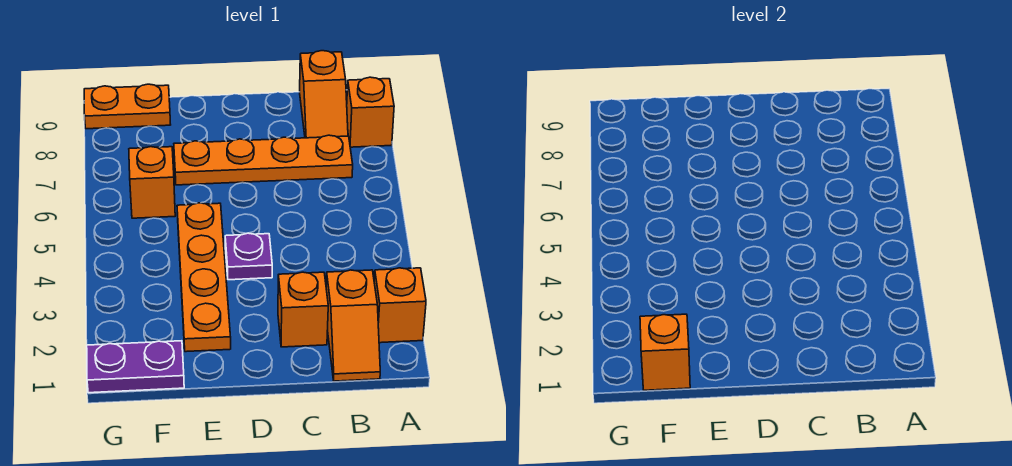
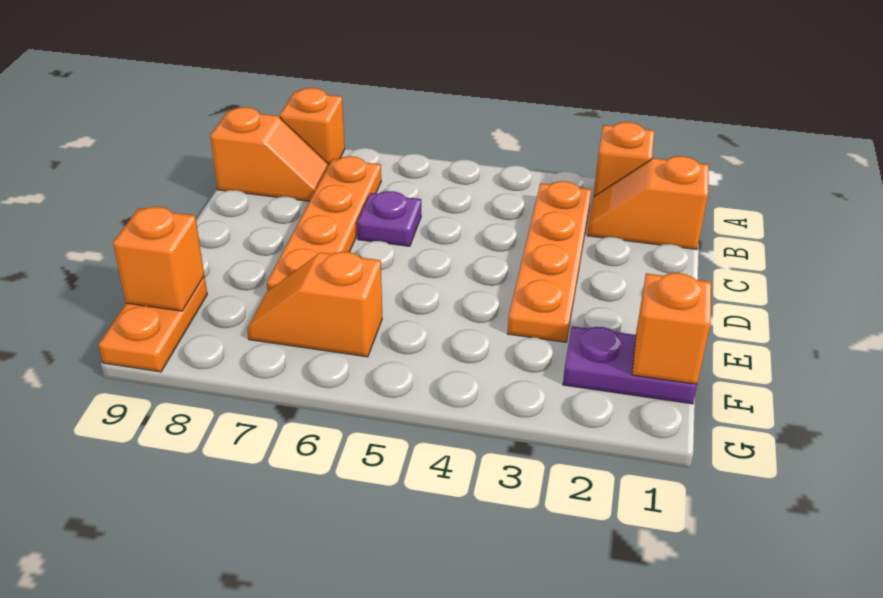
orange slope B1:B2 level 1 top 2 -> orange slope B1:B2 level 1 top 1
orange brick C2 level 1 -> orange brick F9 level 2
purple plate D4 level 1 -> purple plate C6 level 1
orange plate E2:E5 level 1 -> orange plate B3:E3 level 1
purple plate F1:G1 level 1 -> purple plate F1:F2 level 1

